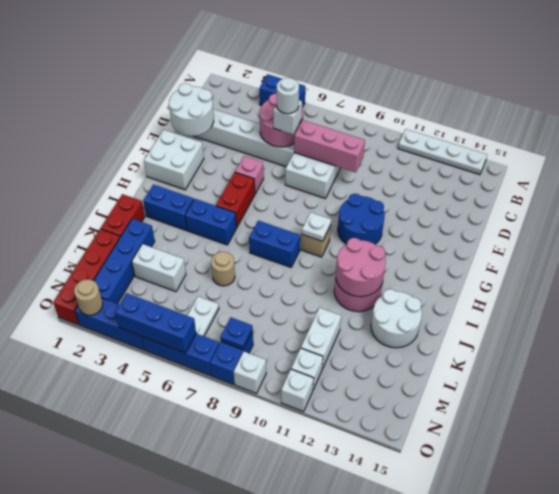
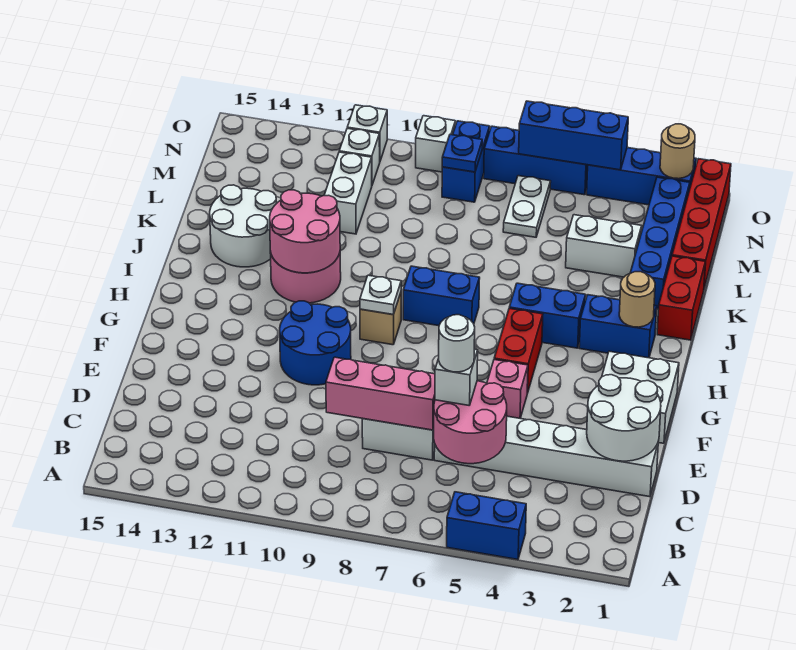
white plate A11:A14 level 1 -> none
tan round brick K6 level 1 -> tan round brick I2 level 2

